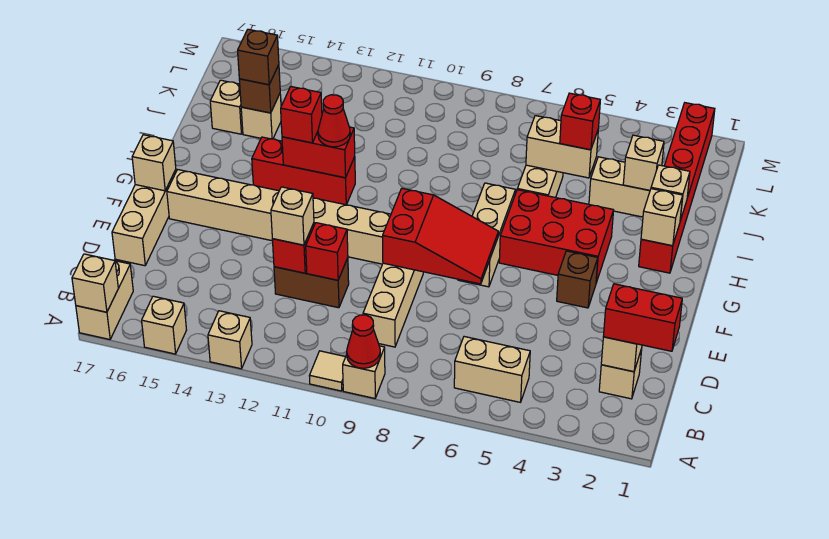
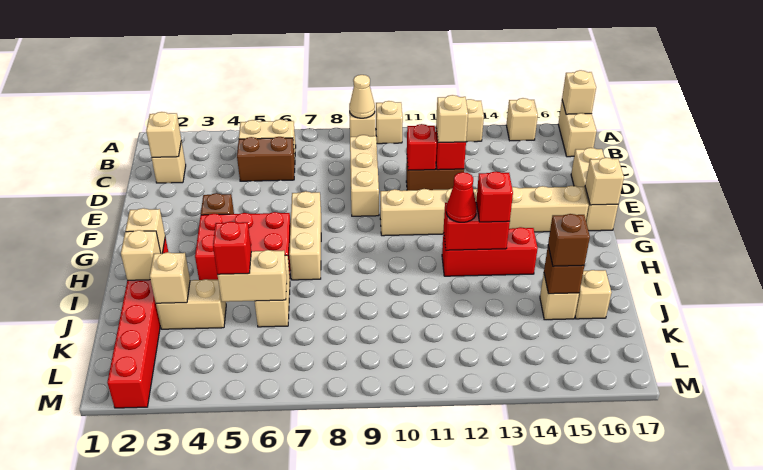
red cone A9 level 2 -> tan cone A9 level 2
tan tile A10 level 1 -> tan brick A10 level 1
red brick C1:C2 level 3 -> none
none -> brown brick C5:C6 level 1
red slope E7:F9 level 2 top 9 -> none

